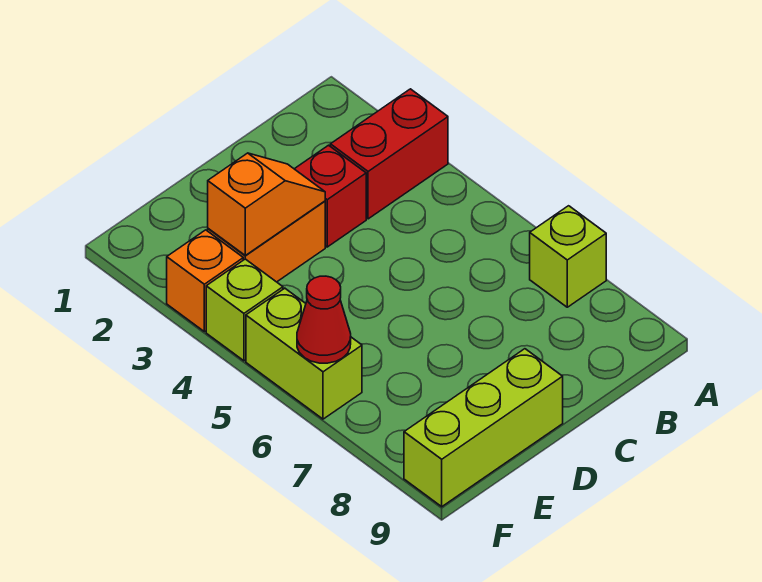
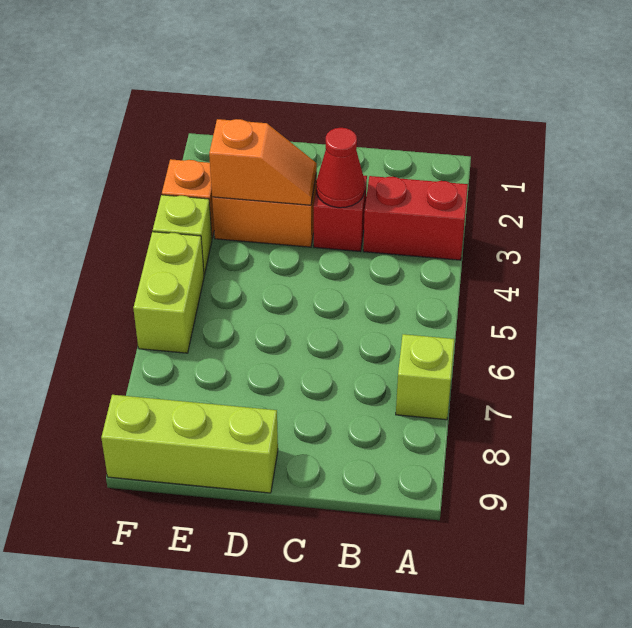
red cone F6 level 2 -> red cone C3 level 2

